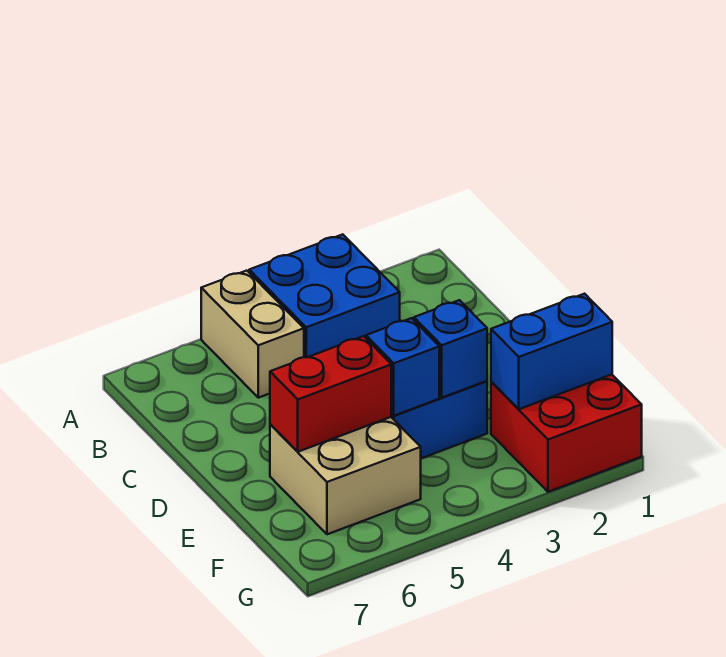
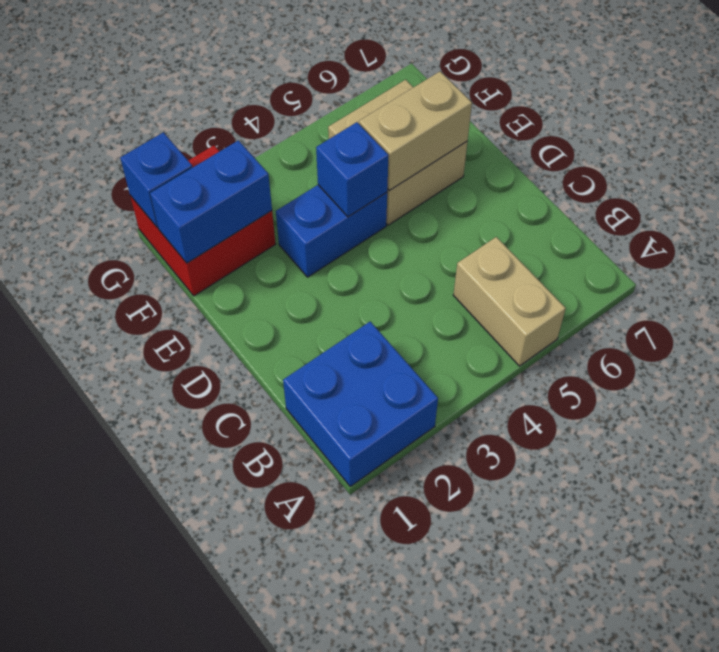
blue brick A3:B4 level 1 -> blue brick A1:B2 level 1
blue brick E3 level 2 -> blue brick G1 level 2
red brick E5:E6 level 2 -> tan brick E5:E6 level 2

